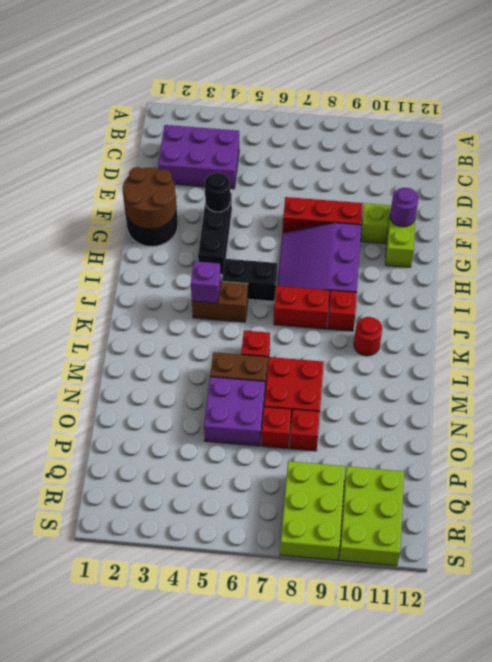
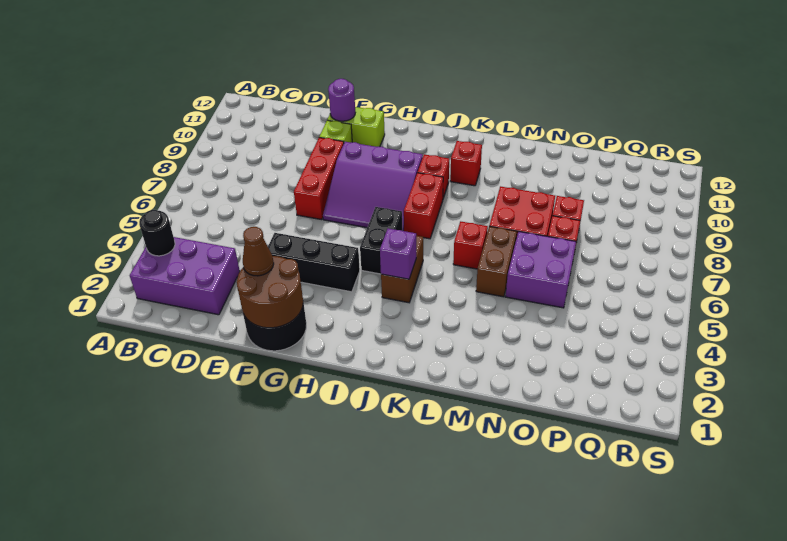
purple brick C2:D4 level 1 -> purple brick B2:D3 level 1
none -> brown cone F2 level 3
black round brick F4 level 2 -> black round brick B3 level 2
red round brick K10 level 1 -> red brick K10 level 1
lime brick Q8:S9 level 1 -> none
lime brick Q10:S11 level 1 -> none

